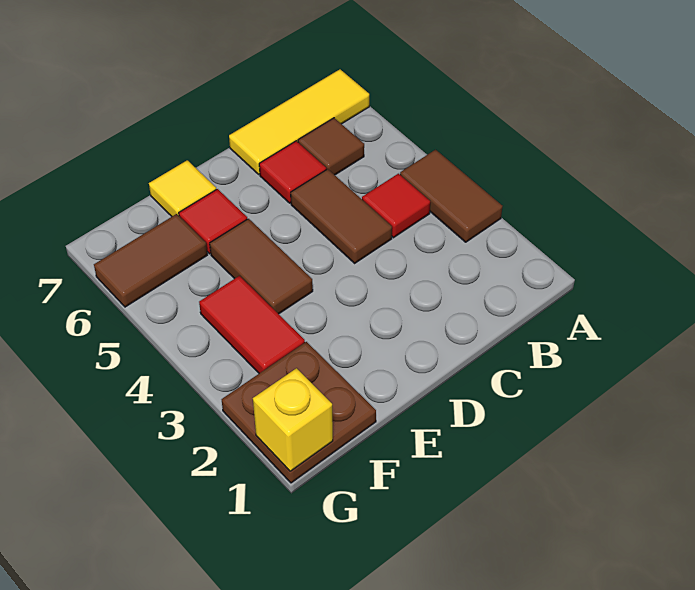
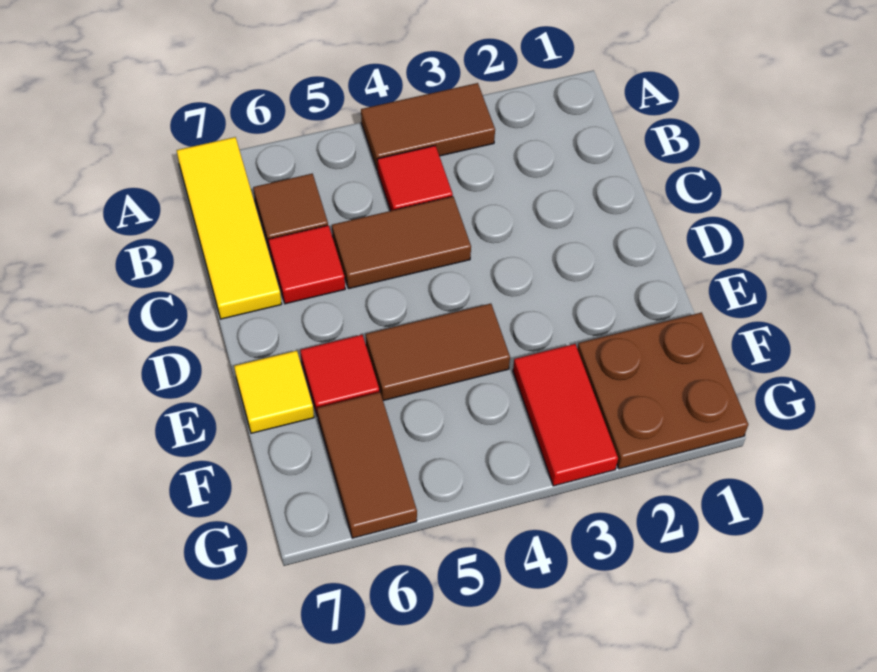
red tile F3:F4 level 1 -> red tile F3:G3 level 1
yellow brick G1 level 2 -> none

